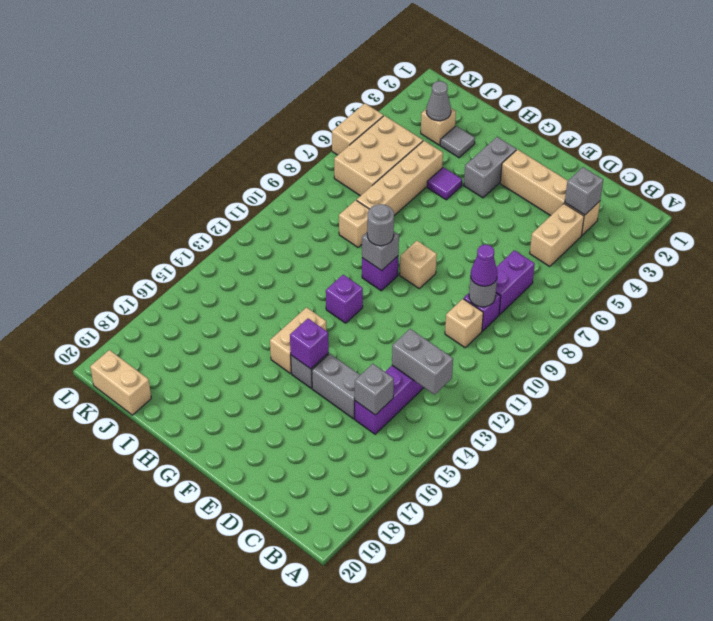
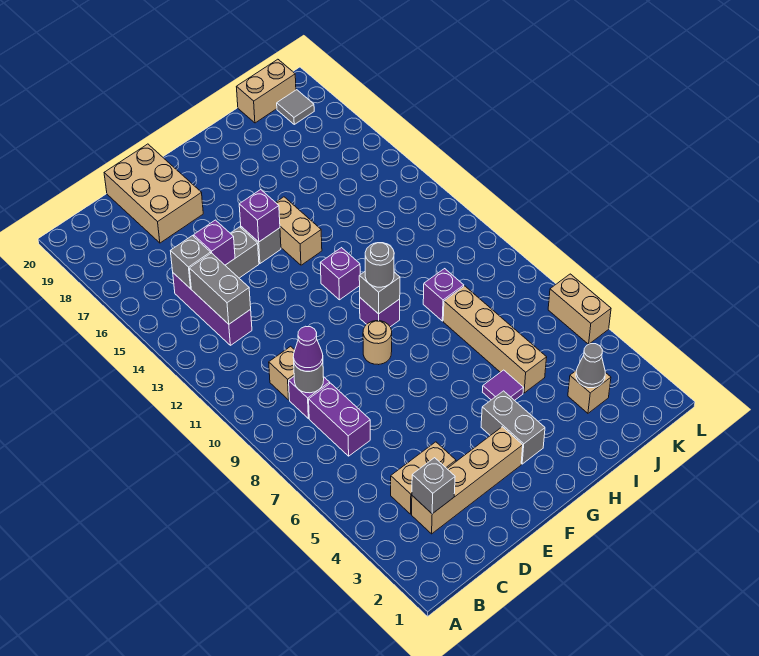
grey brick B13:C13 level 2 -> grey brick C13:C14 level 2
tan brick C4:C5 level 1 -> tan brick C4:D4 level 1
none -> purple brick D15 level 2
tan brick F9 level 1 -> tan round brick F9 level 1
grey tile I3 level 1 -> grey tile K19 level 1
tan brick I9 level 1 -> purple brick I9 level 1
tan brick J5:K7 level 1 -> tan brick D18:E20 level 1

